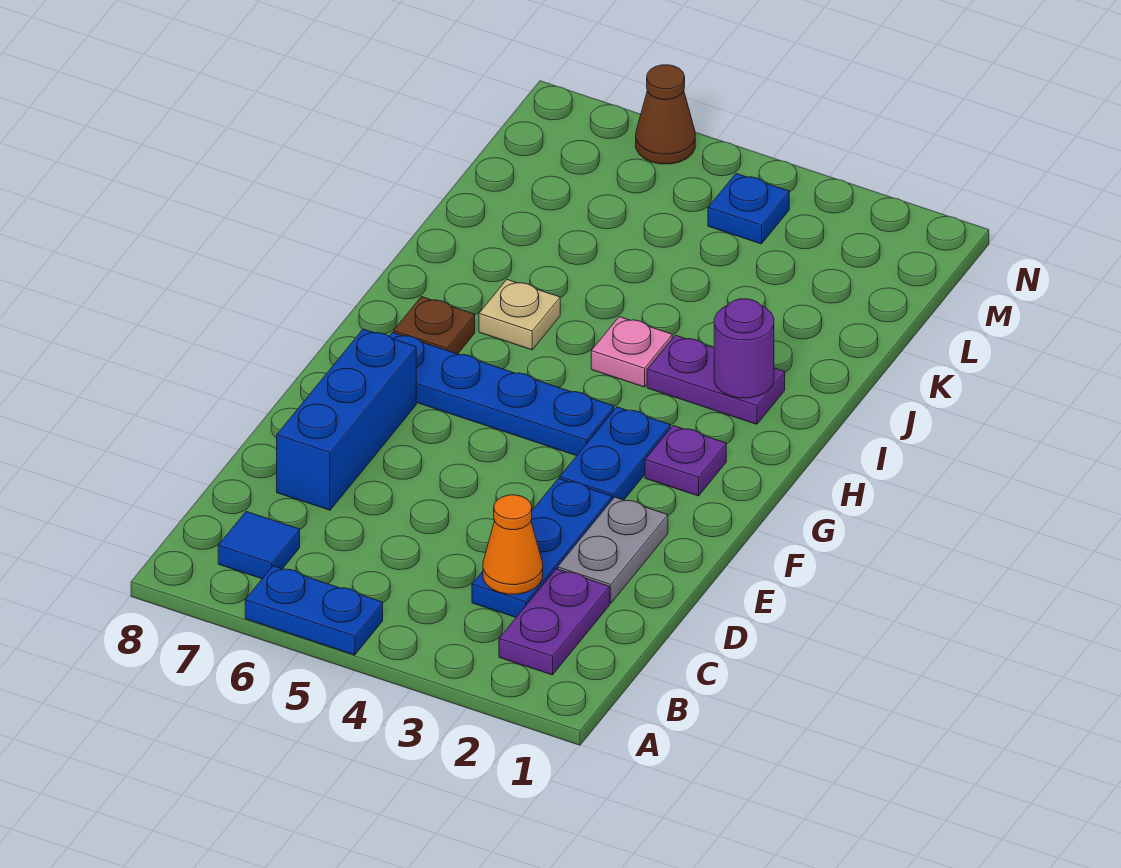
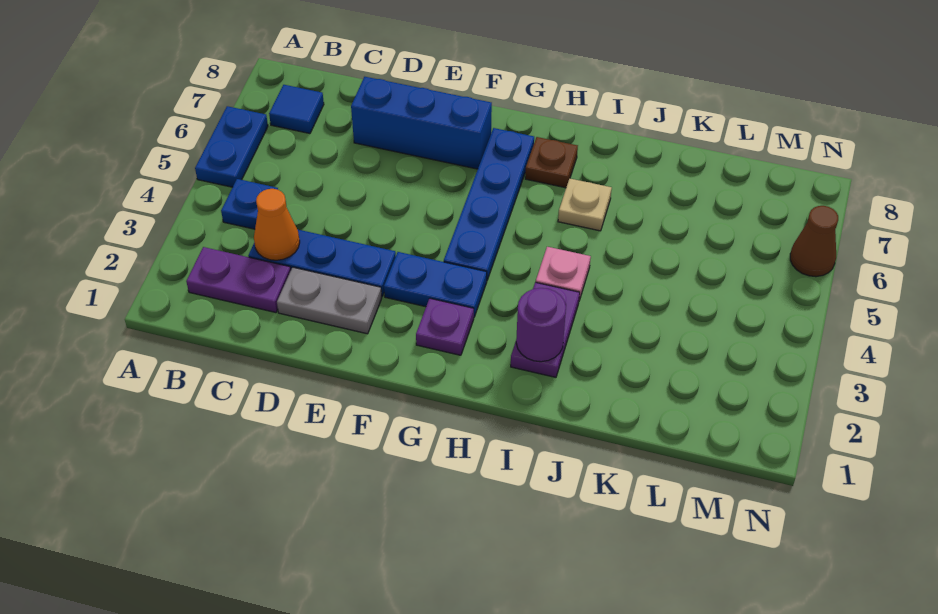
blue plate M4 level 1 -> blue plate B4 level 1

